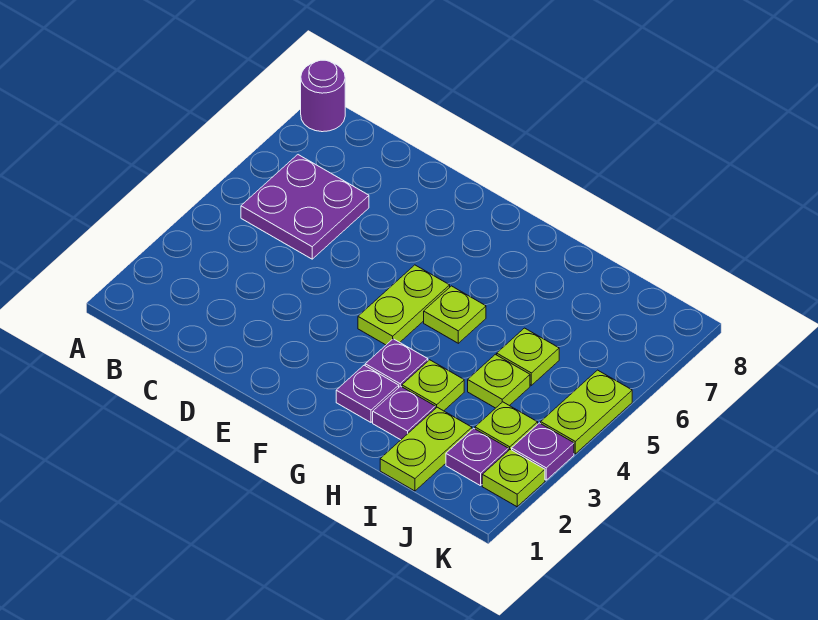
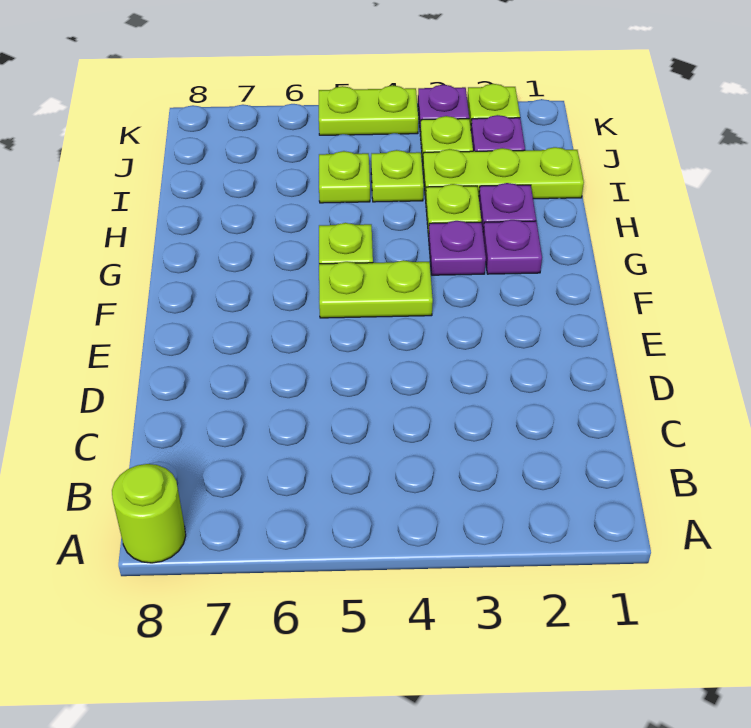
purple round brick A8 level 1 -> lime round brick A8 level 1
purple plate B5:C6 level 1 -> none
lime plate I1:I2 level 1 -> lime plate I1:I3 level 1

